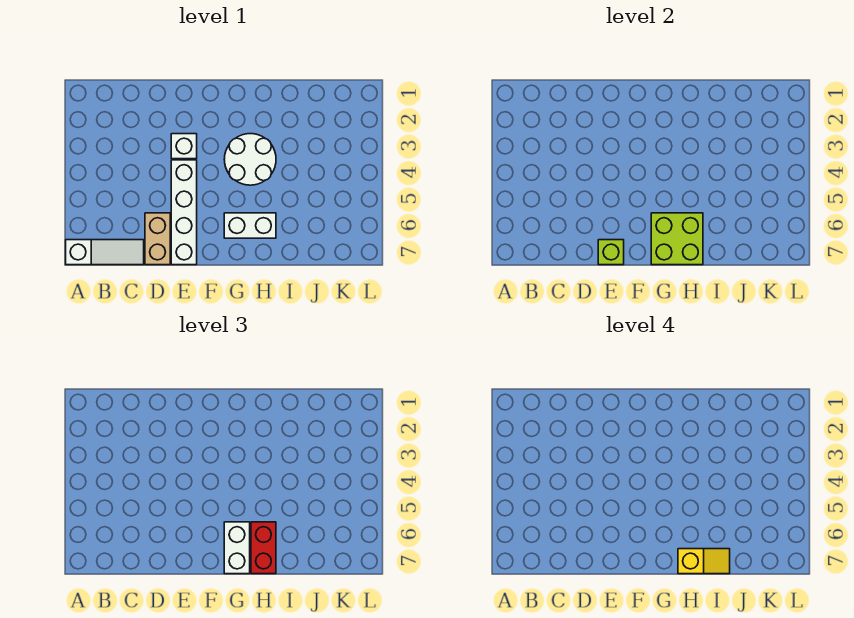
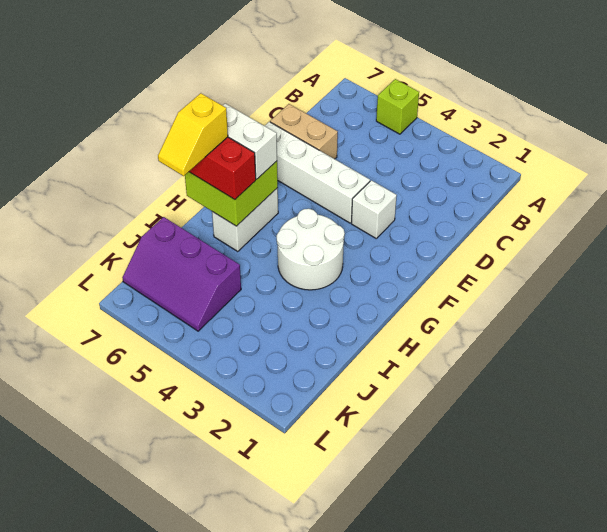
white slope A7:C7 level 1 top A -> none
lime brick E7 level 2 -> lime brick A5 level 1
none -> purple slope J5:K7 level 1 top J

